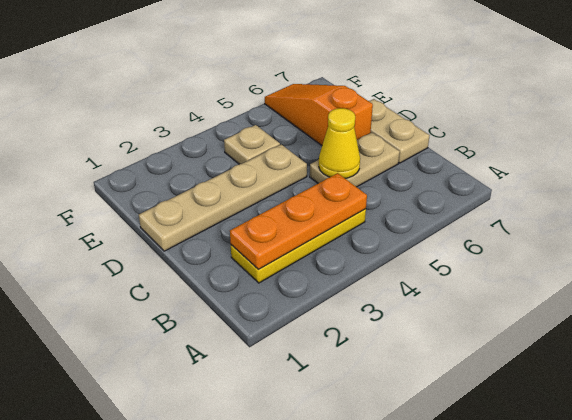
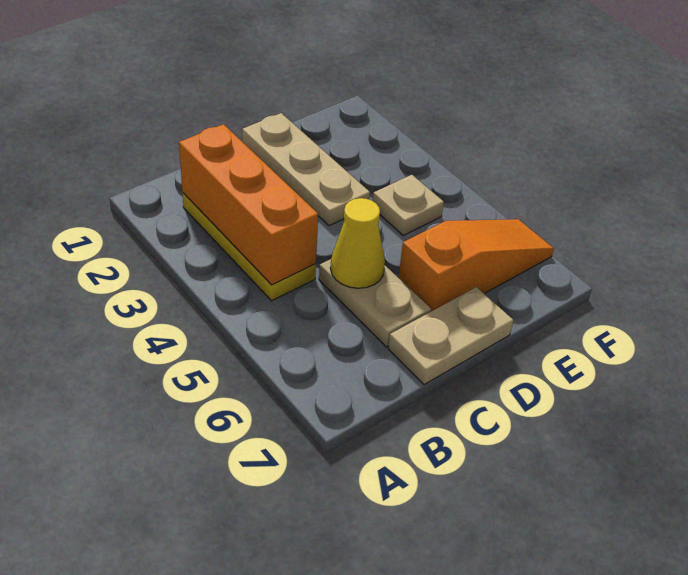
orange plate B2:B4 level 2 -> orange brick B2:B4 level 2
tan plate D1:D4 level 1 -> tan plate D1:D3 level 1

